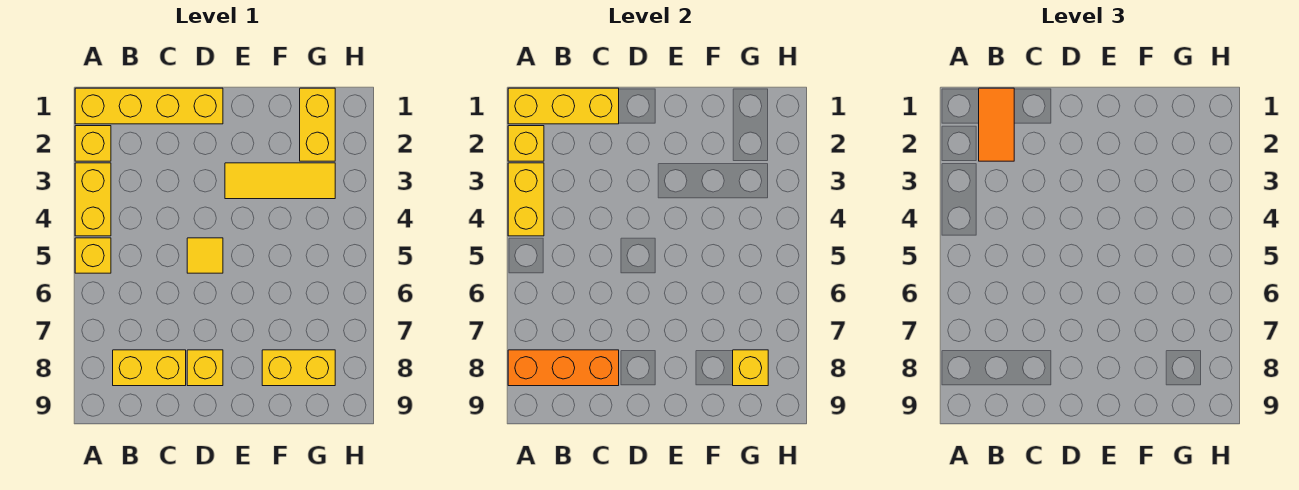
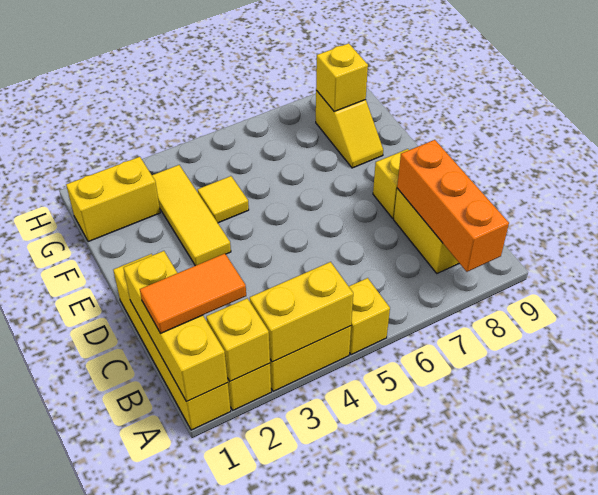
yellow tile D5 level 1 -> yellow tile F4 level 1
yellow brick F8:G8 level 1 -> yellow slope F8:G8 level 1 top G

